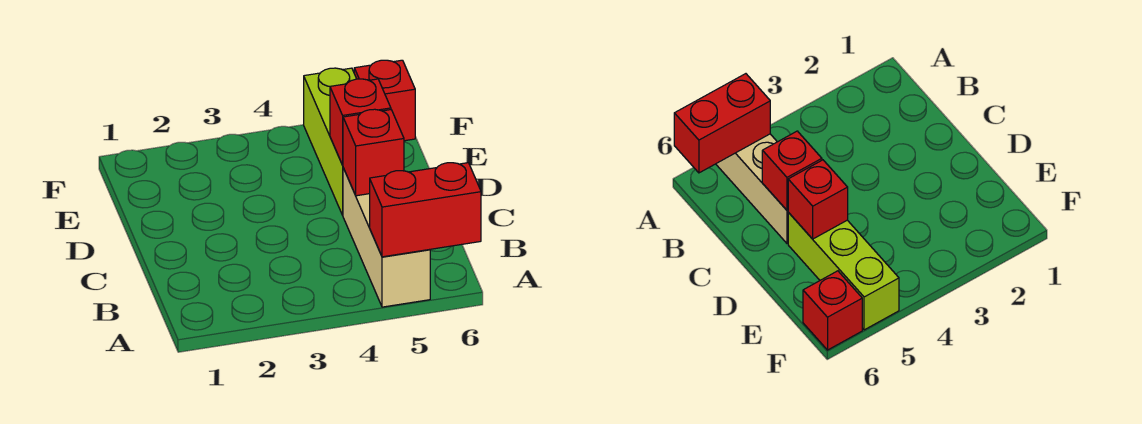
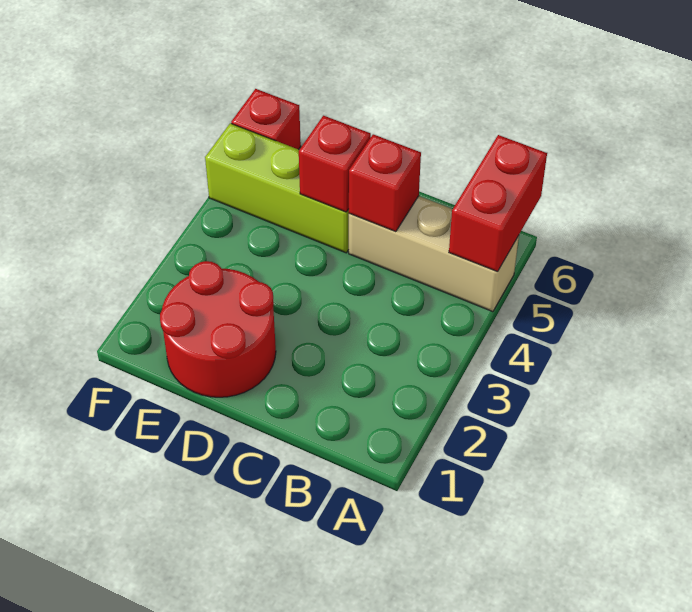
none -> red round brick D1:E2 level 1

